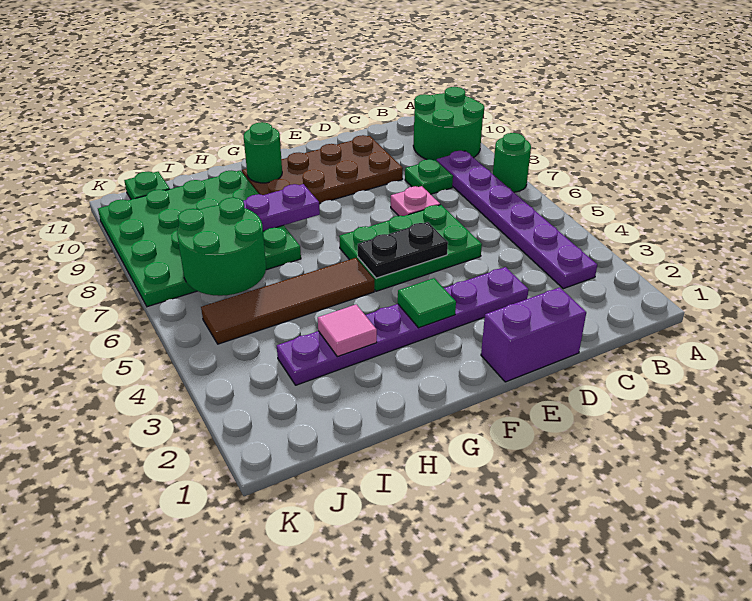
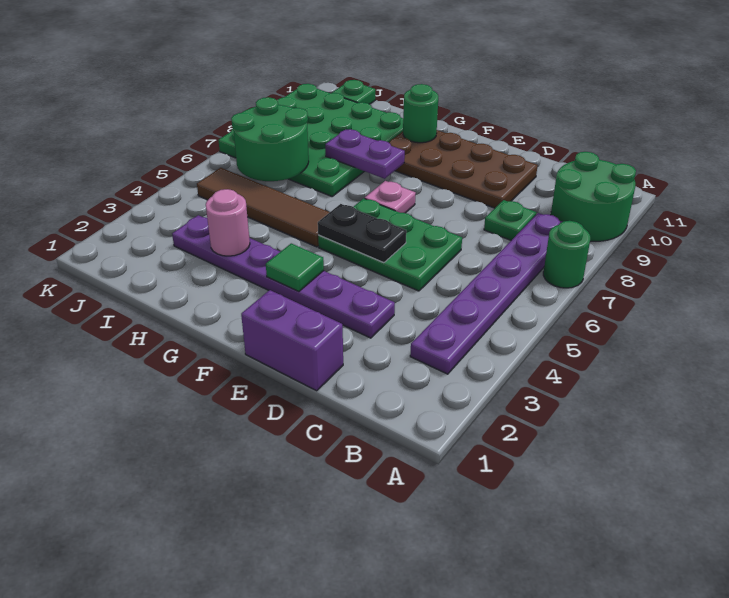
pink plate D7 level 1 -> pink plate F7 level 1
pink tile H3 level 2 -> pink round brick H3 level 2

